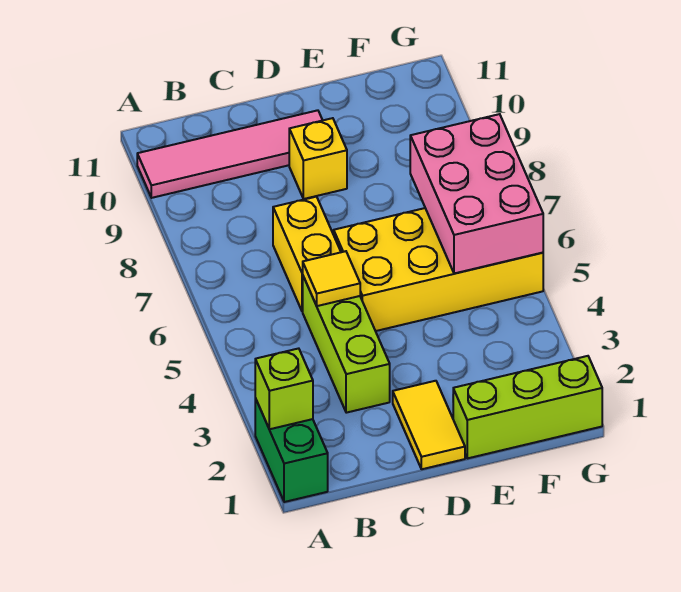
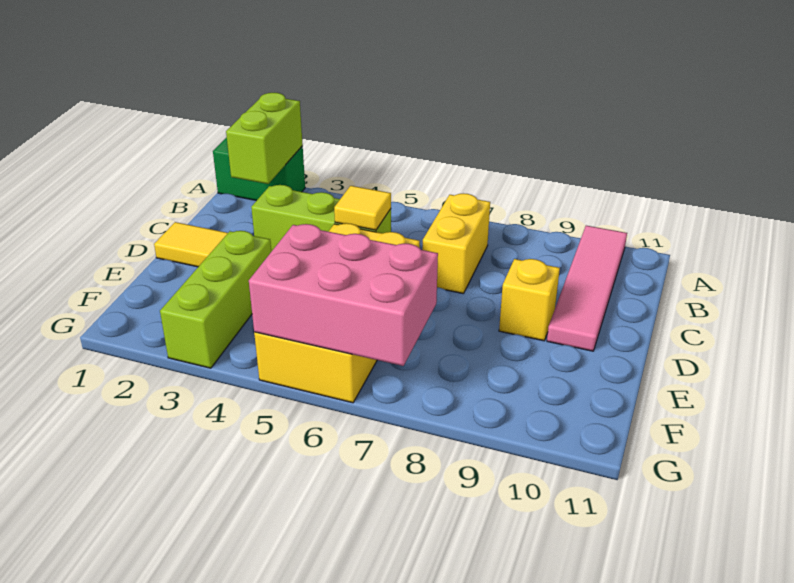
lime brick A2 level 2 -> lime brick A2:B2 level 2
yellow brick C6:C7 level 1 -> yellow brick B7:C7 level 1
lime brick E1:G1 level 1 -> lime brick E3:G3 level 1

